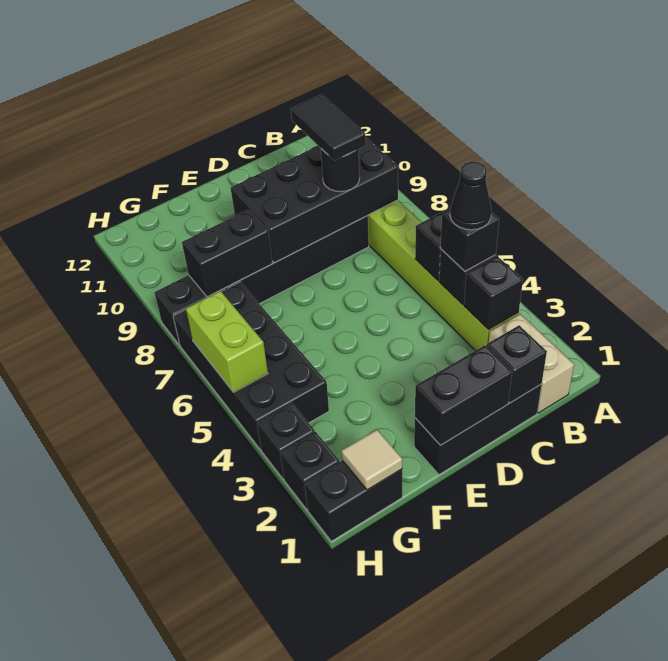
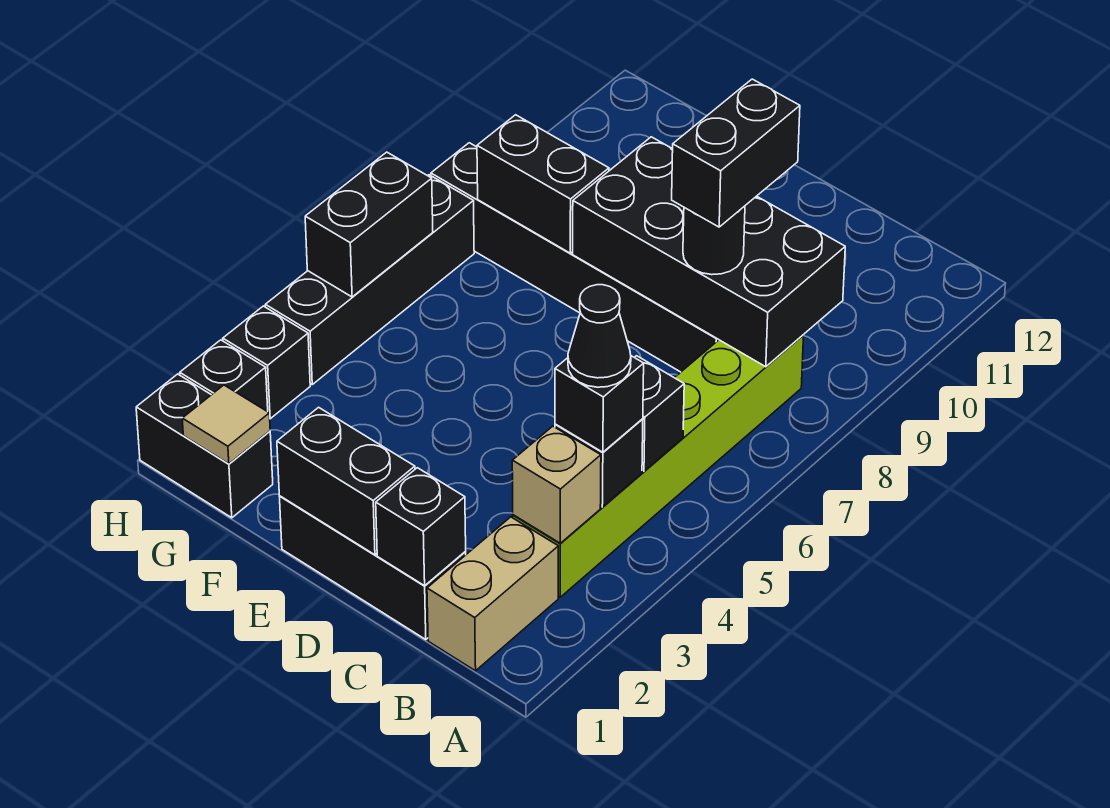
black brick B3 level 2 -> tan brick B3 level 2
black tile C8:C9 level 4 -> black brick C8:C9 level 4
black brick G4:H7 level 1 -> black brick H4:H7 level 1
lime brick H5:H6 level 2 -> black brick H5:H6 level 2

